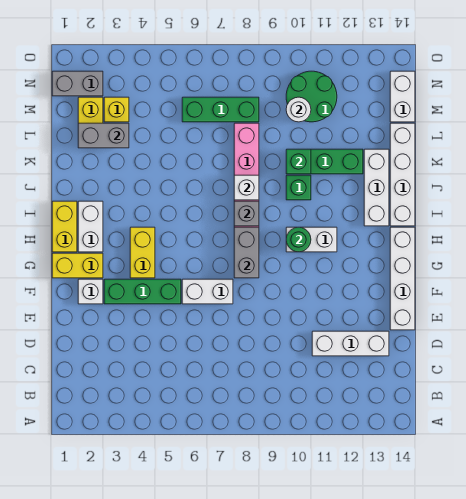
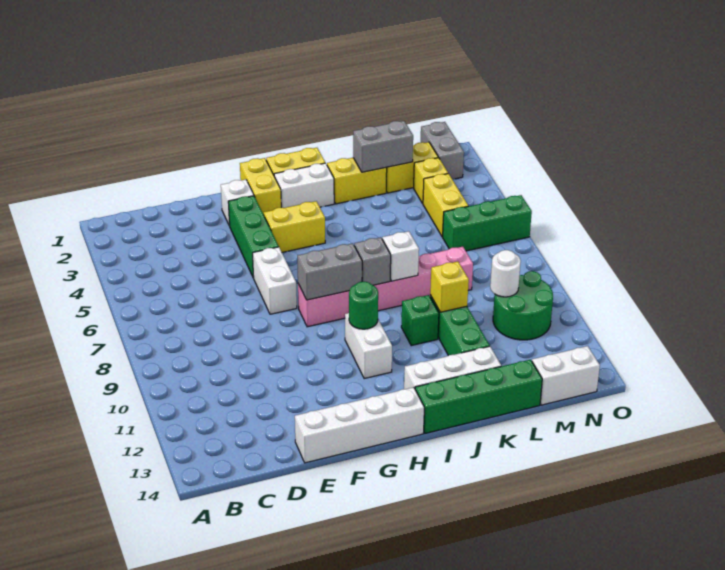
white brick D11:D13 level 1 -> none
white brick I14:L14 level 1 -> green brick I14:L14 level 1
none -> yellow brick J2:K2 level 1
green brick K10 level 2 -> yellow brick K10 level 2
grey brick L2:L3 level 2 -> grey brick K2:L2 level 2
none -> yellow brick M4:M5 level 1
green brick M6:M8 level 1 -> green brick M6:O6 level 1

